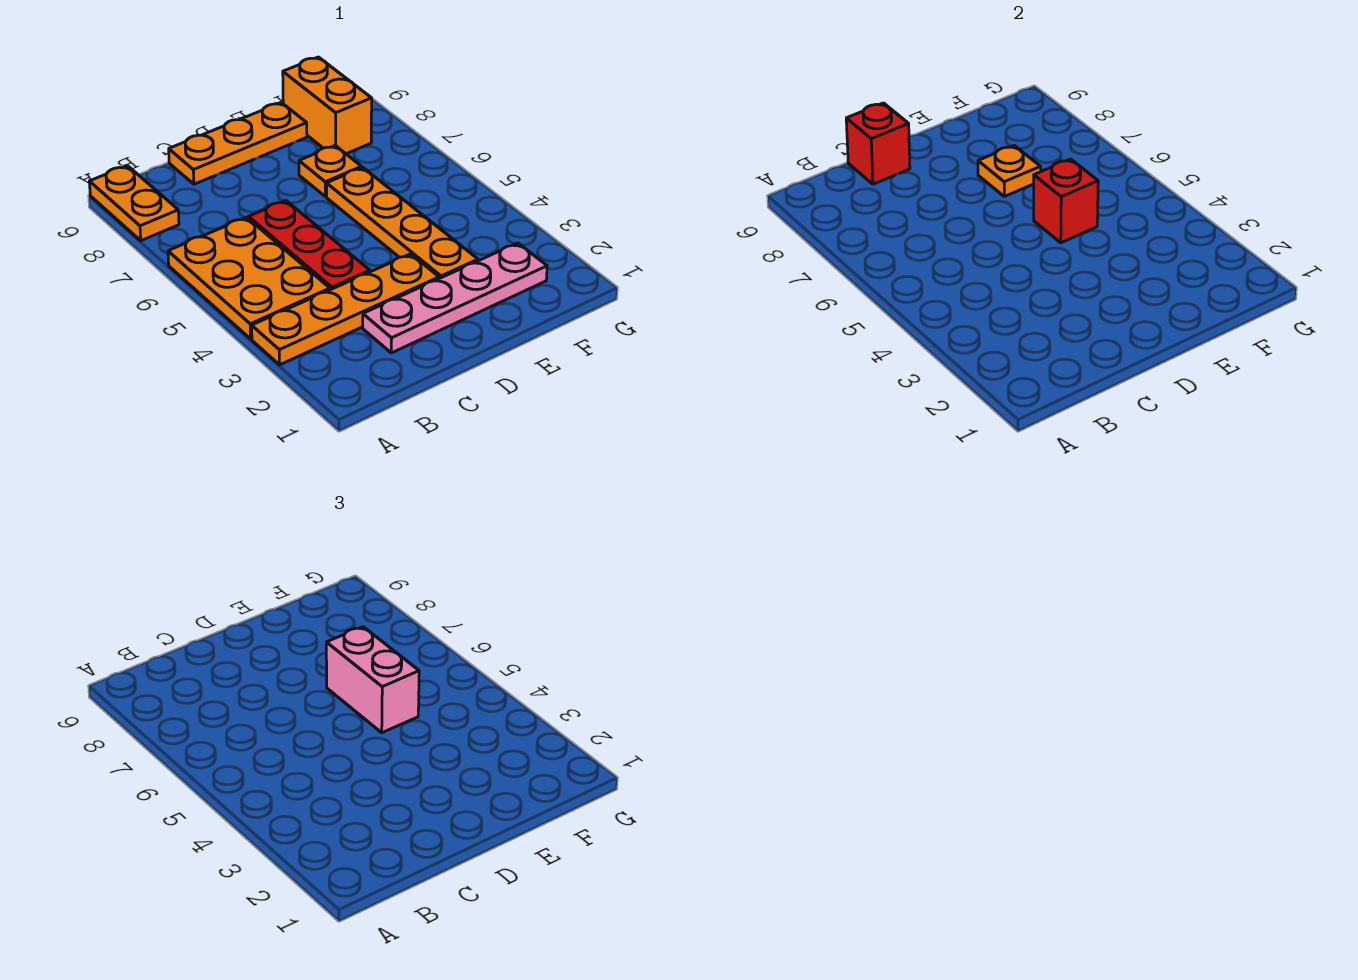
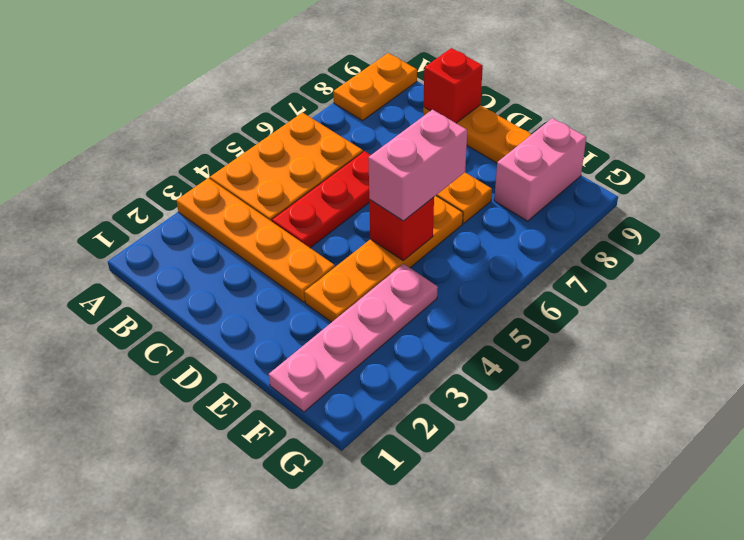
pink plate C2:F2 level 1 -> pink plate F1:F4 level 1
orange plate E7 level 2 -> none
orange brick F8:F9 level 1 -> pink brick F8:F9 level 1

